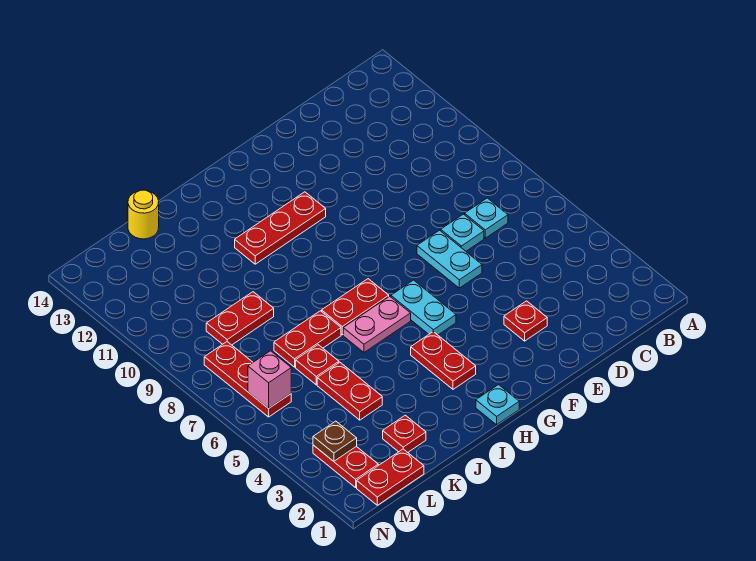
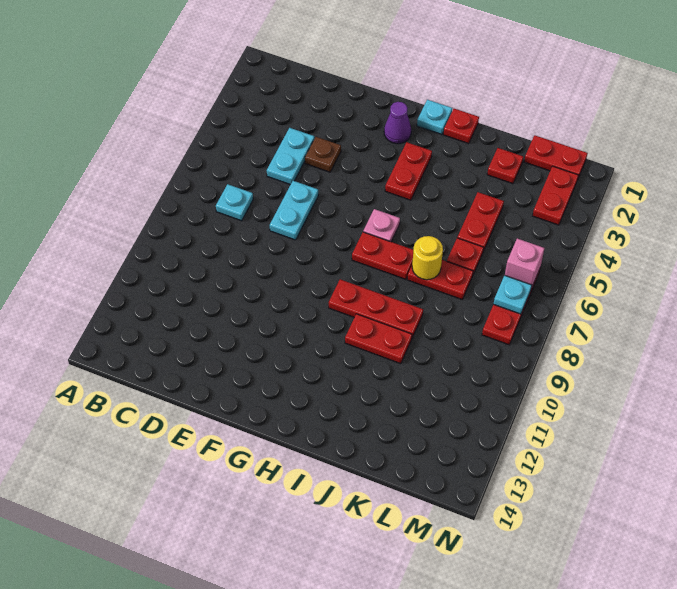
cyan plate D7 level 1 -> cyan plate M7 level 2
red plate E3 level 1 -> red plate I1 level 1
none -> purple cone G2 level 1
cyan plate G5:G6 level 1 -> cyan plate D4:D5 level 1
red plate G11:I11 level 1 -> red plate H9:J9 level 1
pink plate H6:I6 level 1 -> pink plate H6 level 1
red plate K9:L9 level 1 -> red plate I10:J10 level 1
yellow round brick K14 level 1 -> yellow round brick J7 level 2
brown plate M3 level 2 -> brown plate E4 level 1

